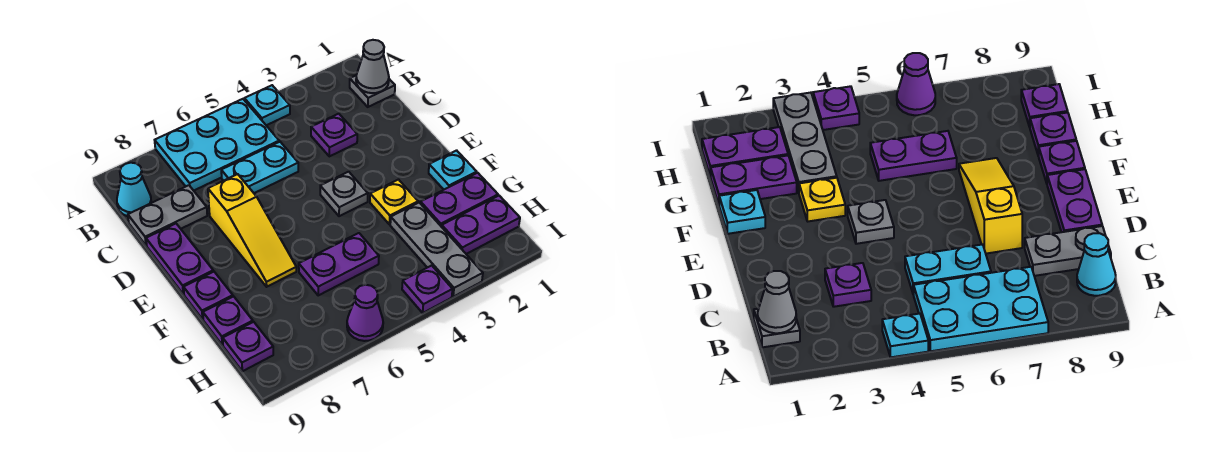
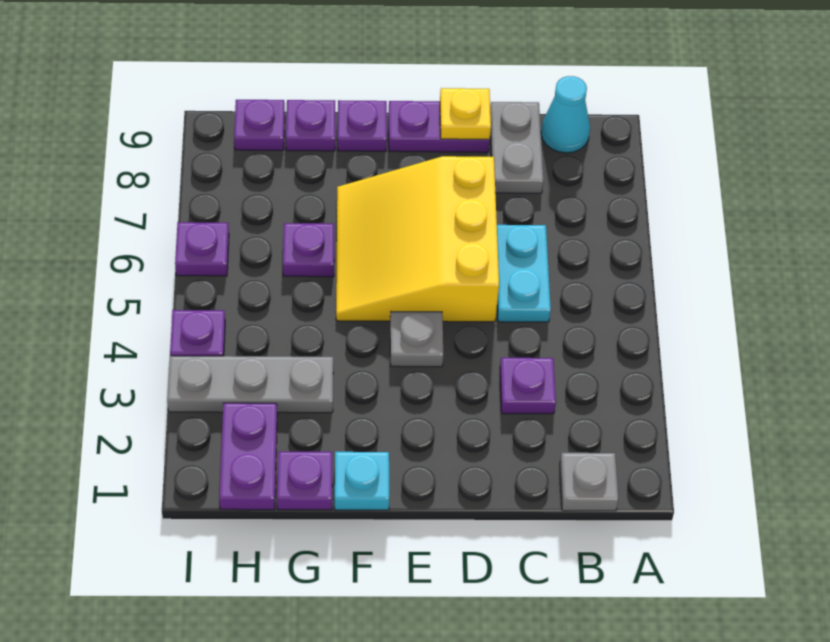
cyan plate A4 level 1 -> none
cyan plate A5:B7 level 1 -> none
grey cone B1 level 2 -> none
yellow slope D7:F7 level 1 top D -> yellow slope D5:F7 level 1 top D
yellow plate F3 level 1 -> yellow plate D9 level 2
purple plate G1:G2 level 1 -> purple plate G1 level 1
purple plate G5:G6 level 1 -> purple plate G6 level 1
purple cone I6 level 1 -> purple plate I6 level 1

